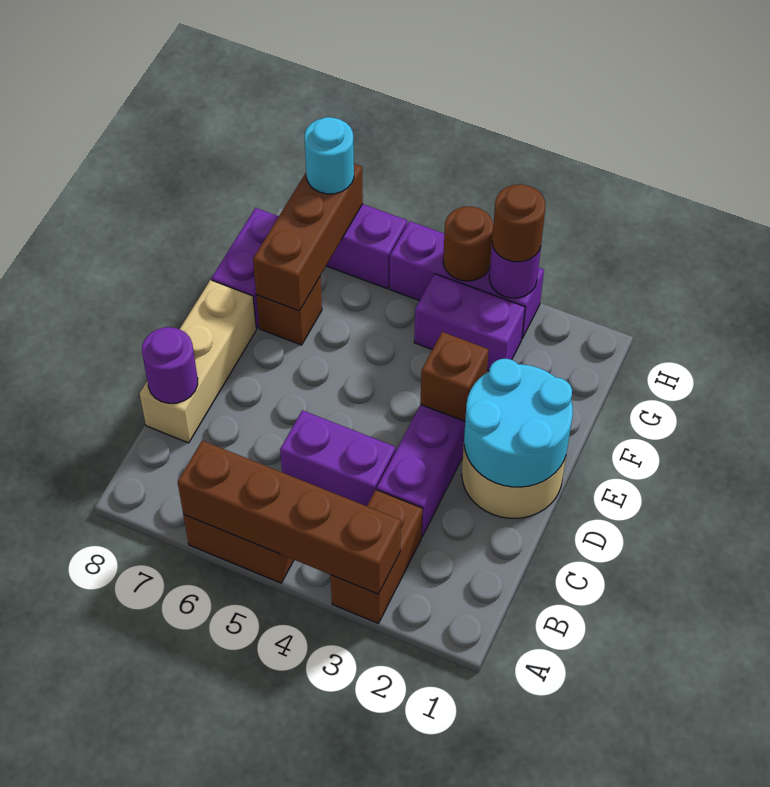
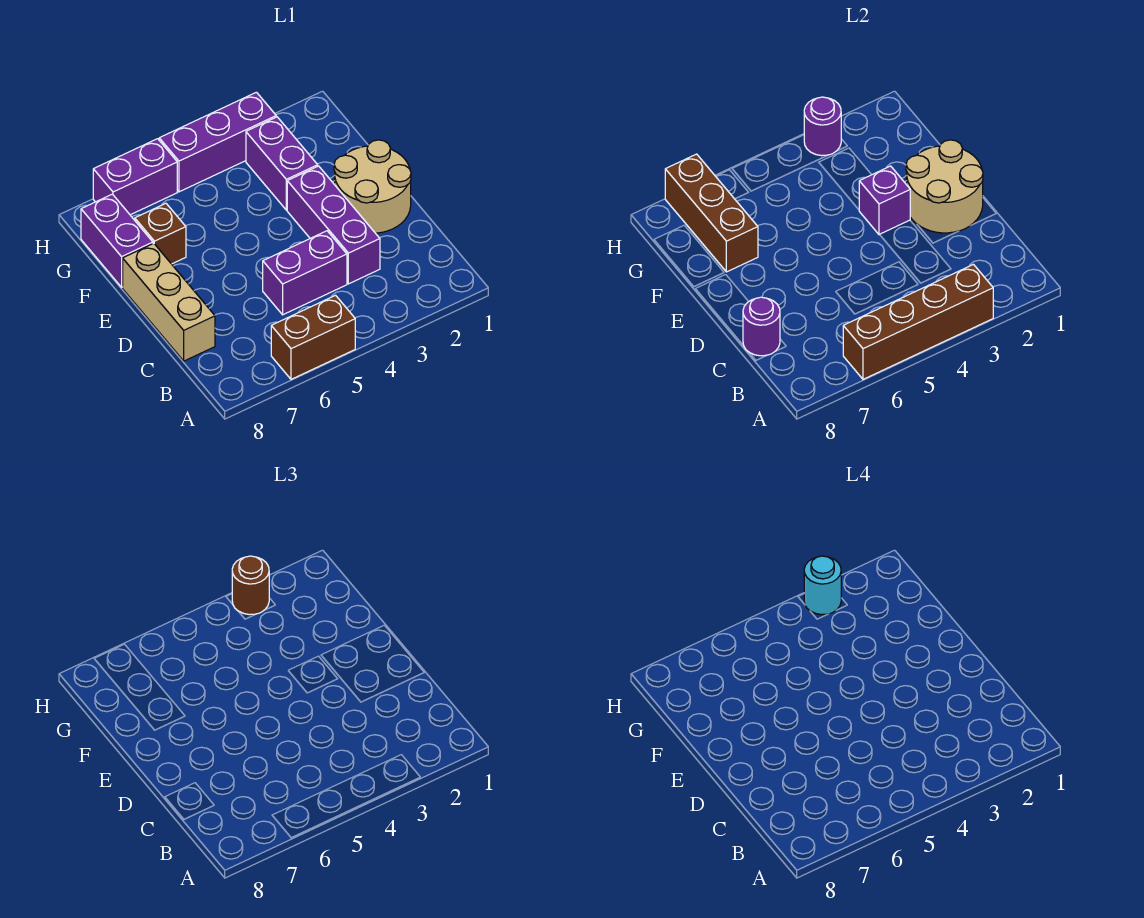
brown brick A3:B3 level 1 -> none
cyan round brick D1:E2 level 2 -> tan round brick D1:E2 level 2
brown brick E3 level 2 -> purple brick E3 level 2
purple brick G3:G4 level 1 -> purple brick F3:G3 level 1
brown round brick H4 level 2 -> none
cyan round brick H7 level 3 -> cyan round brick H3 level 4

